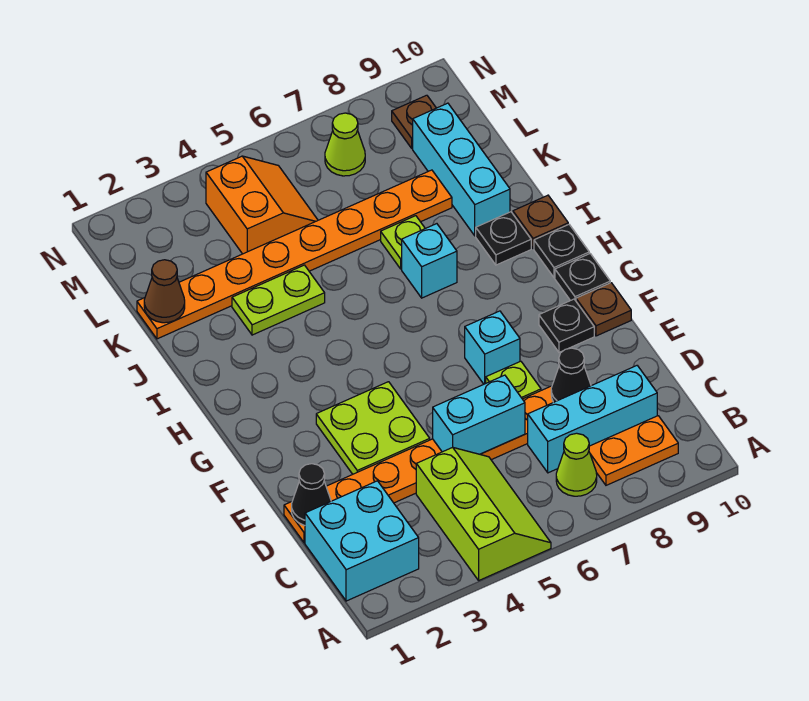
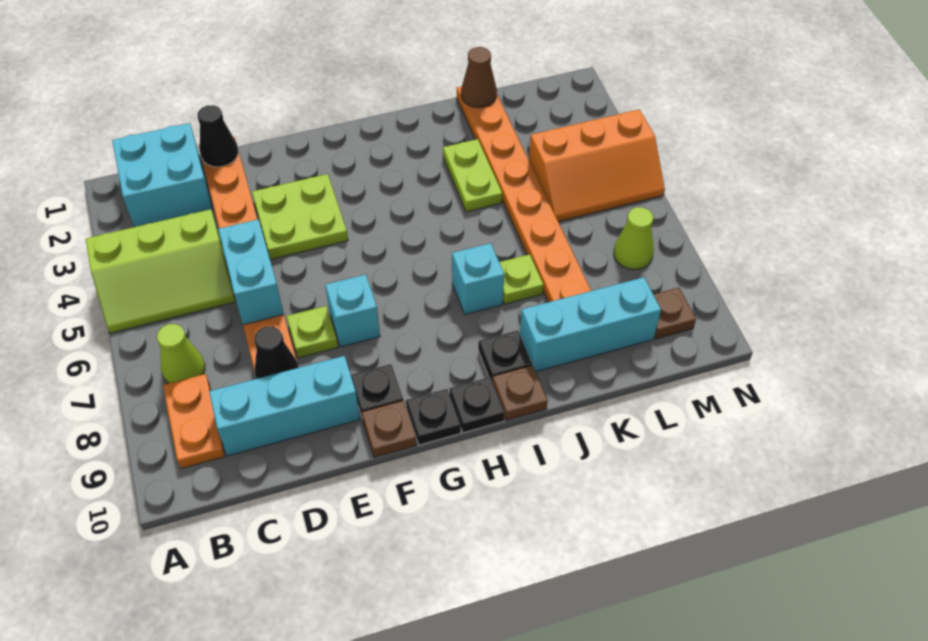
cyan brick C7:C9 level 1 -> cyan brick C9:E9 level 1
orange slope L4:M5 level 1 top 4 -> orange slope L4:N5 level 1 top 4

